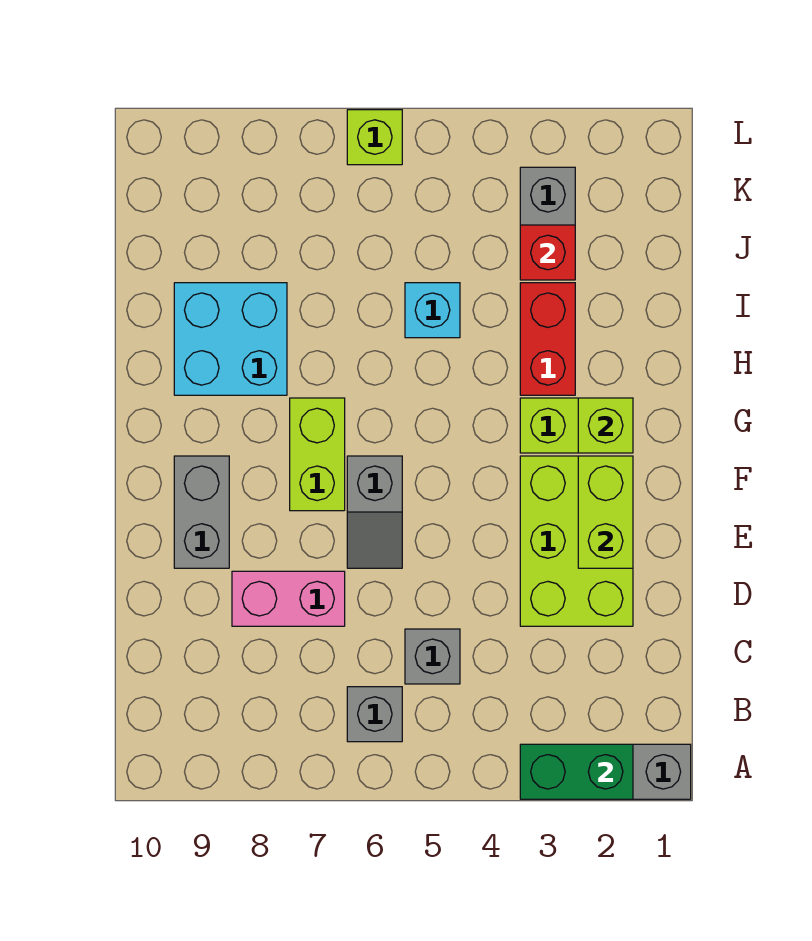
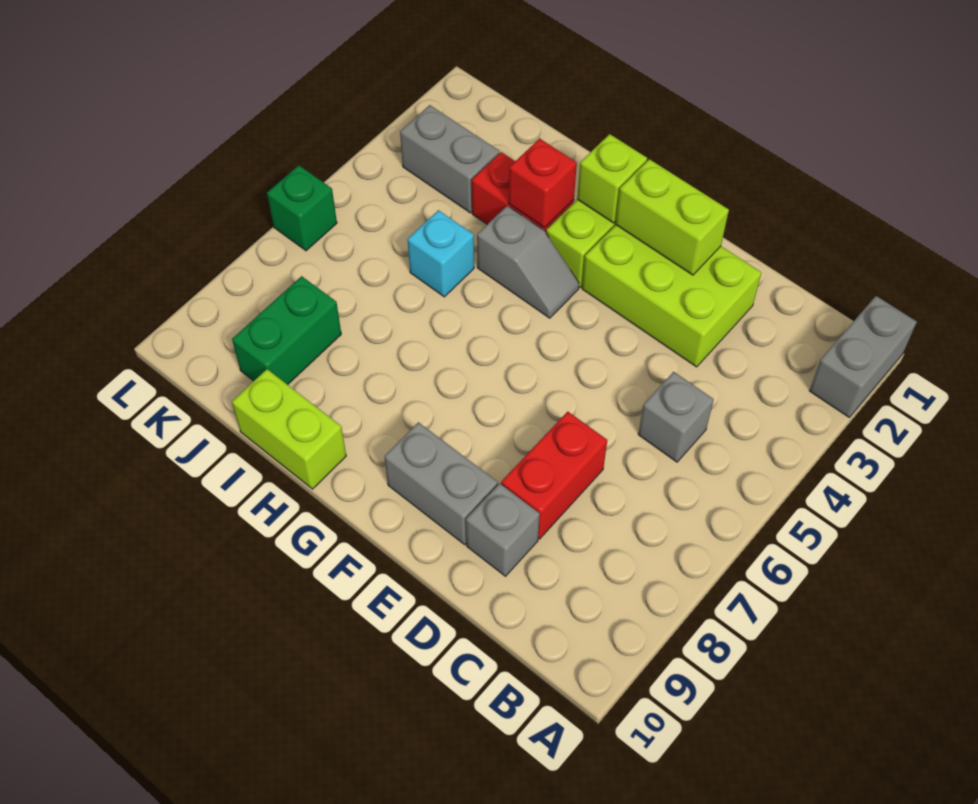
green brick A2:A3 level 2 -> green brick J8:J9 level 1
grey brick B6 level 1 -> grey brick D9 level 1
pink brick D7:D8 level 1 -> red brick D7:D8 level 1
grey slope E6:F6 level 1 top F -> grey slope G4:H4 level 1 top H
lime brick F7:G7 level 1 -> lime brick H10:I10 level 1
cyan brick H8:I9 level 1 -> none
red brick J3 level 2 -> red brick H3 level 2
lime brick L6 level 1 -> green brick L6 level 1

